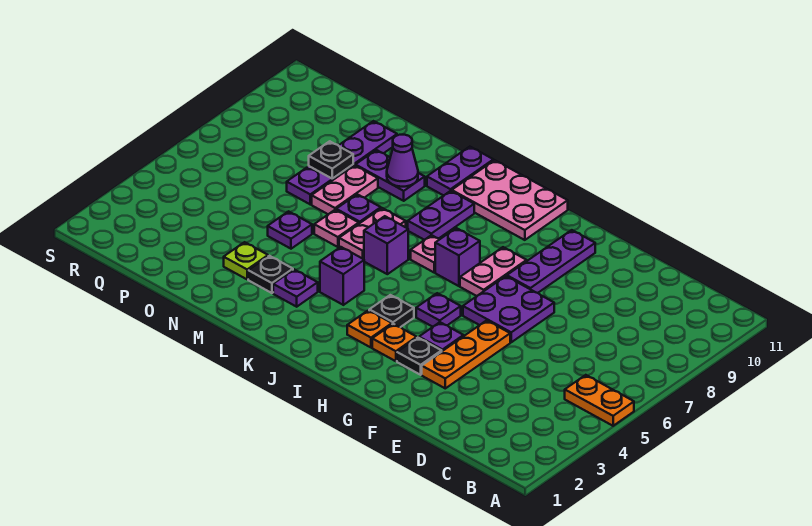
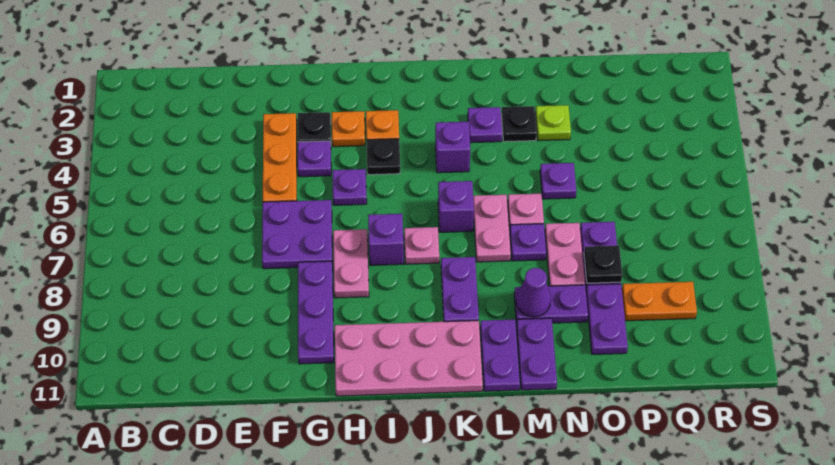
orange plate A5:B5 level 1 -> orange plate P9:Q9 level 1
pink plate I10:K11 level 1 -> pink plate H10:K11 level 1
none -> purple plate M10:M11 level 1

